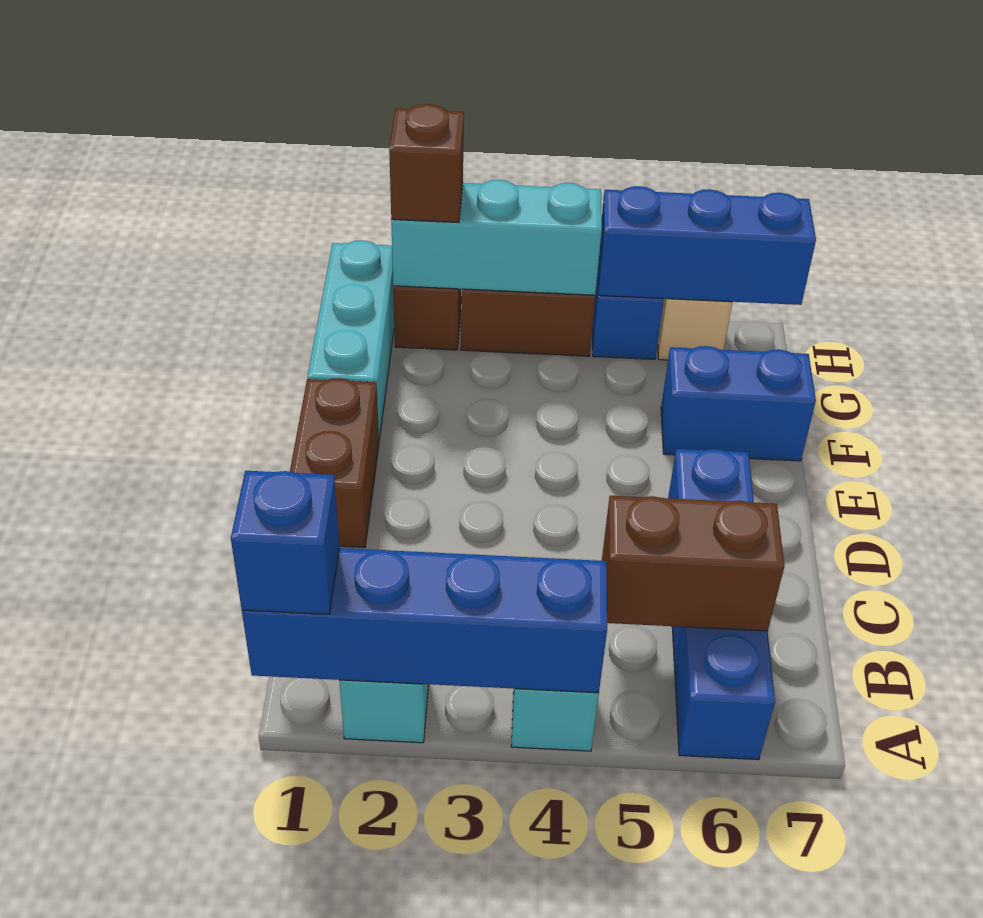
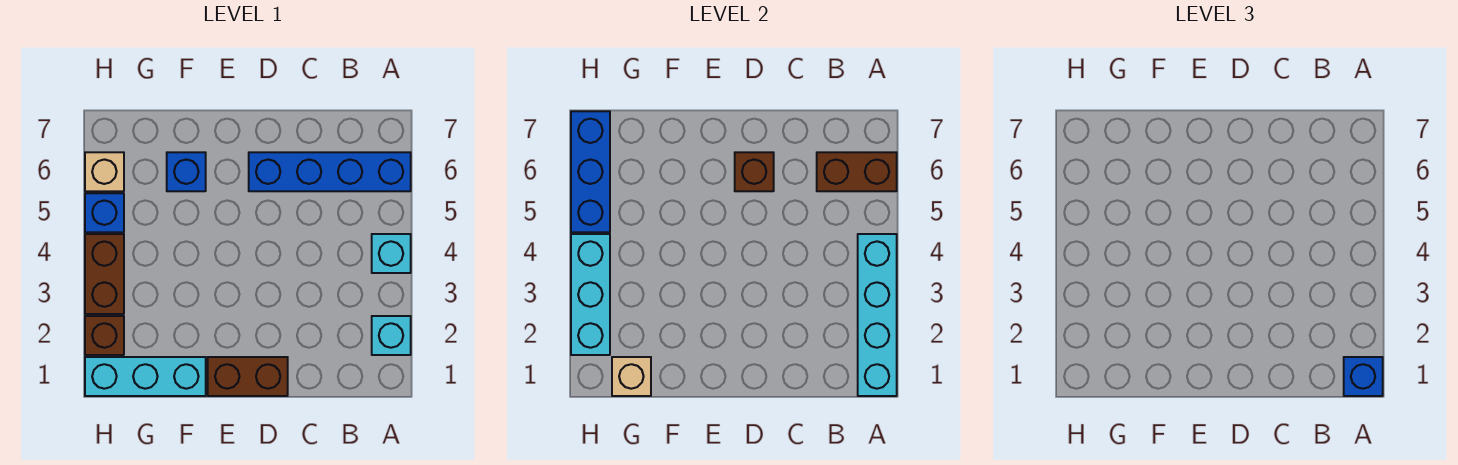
blue brick A1:A4 level 2 -> cyan brick A1:A4 level 2
brown brick B5:B6 level 2 -> brown brick A6:B6 level 2
blue brick F6:F7 level 1 -> blue brick F6 level 1
none -> tan brick G1 level 2
brown brick H2 level 3 -> brown brick D6 level 2

